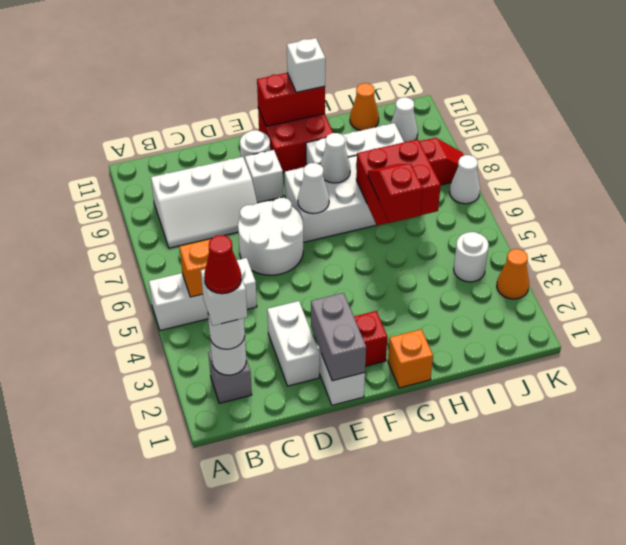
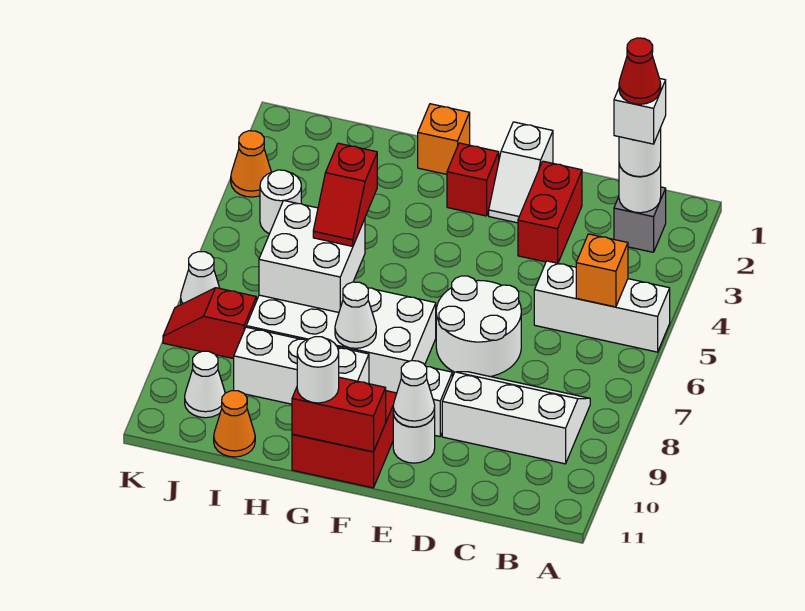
white brick D2:D3 level 1 -> red brick D2:D3 level 1
grey brick E1:E2 level 2 -> none
white cone F7 level 2 -> white cone E10 level 2
white brick G11 level 3 -> white round brick G11 level 3
red brick H6:I7 level 2 -> white brick H6:I7 level 2

